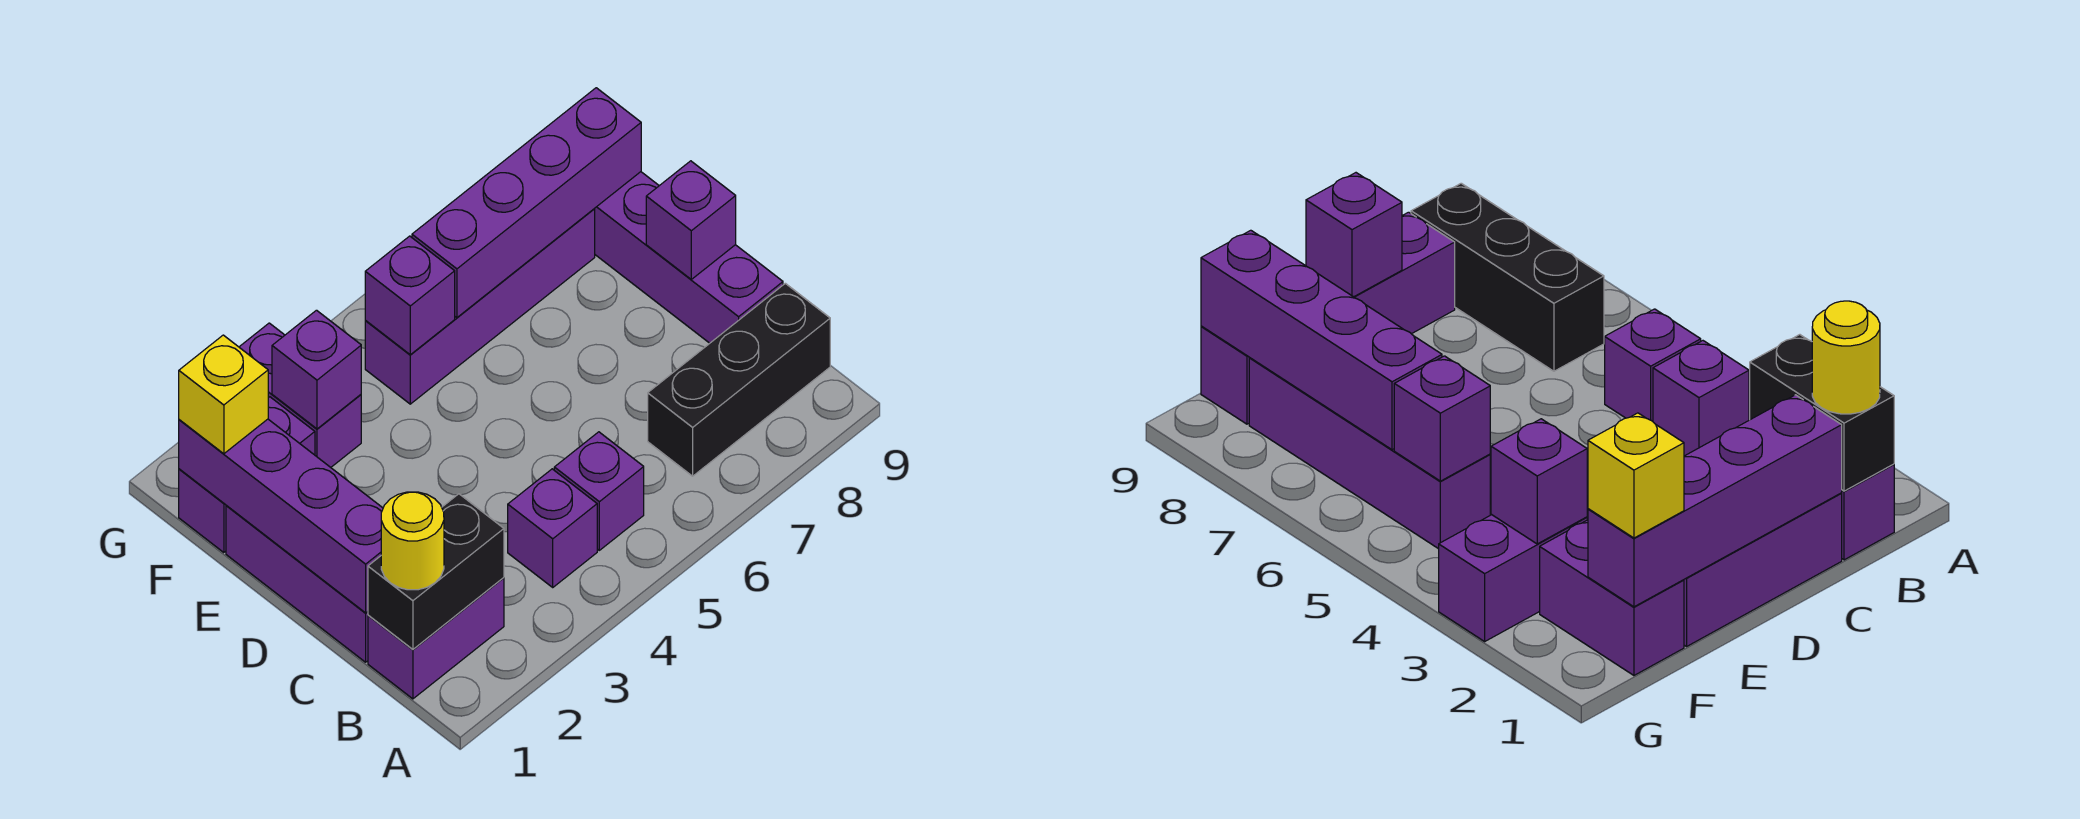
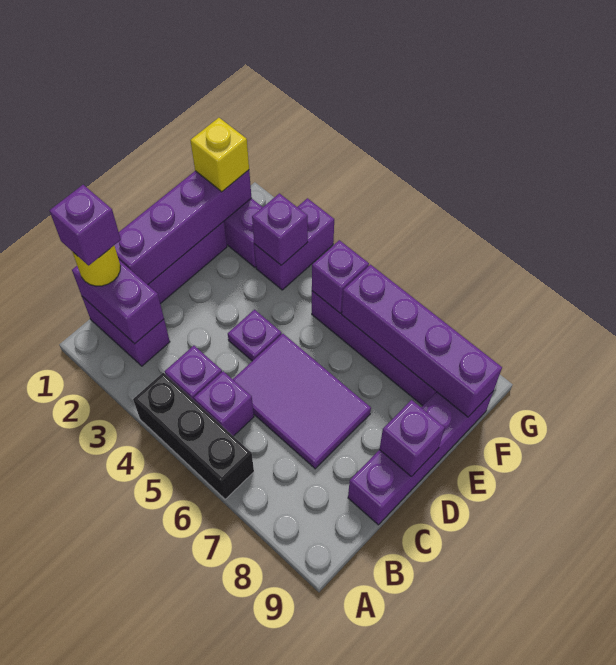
black brick B1:B2 level 2 -> purple brick B1:B2 level 2
none -> purple brick B1 level 4
black brick B7:B9 level 1 -> black brick A4:A6 level 1
none -> purple tile C5:D7 level 1
none -> purple plate D4 level 1

